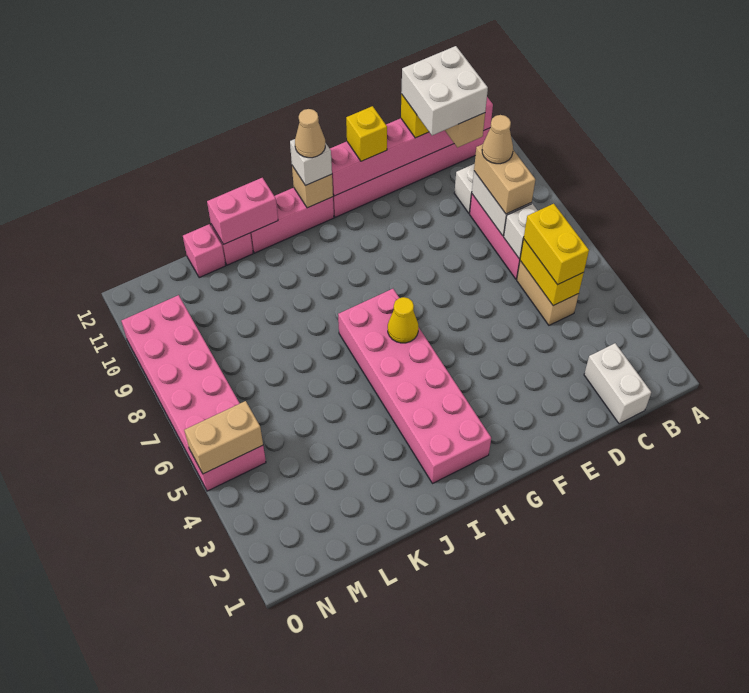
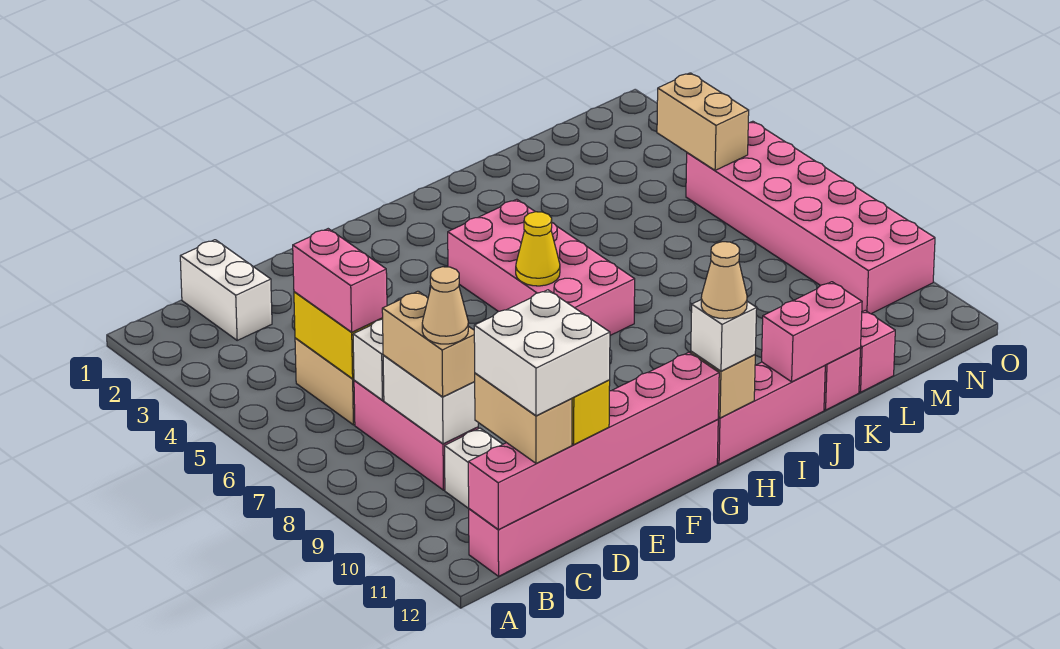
yellow brick C5:C6 level 3 -> pink brick C5:C6 level 3
yellow brick F12 level 3 -> none
pink brick H2:I7 level 1 -> pink brick H4:I7 level 1
tan brick N5:O5 level 2 -> tan brick N4:N5 level 2

